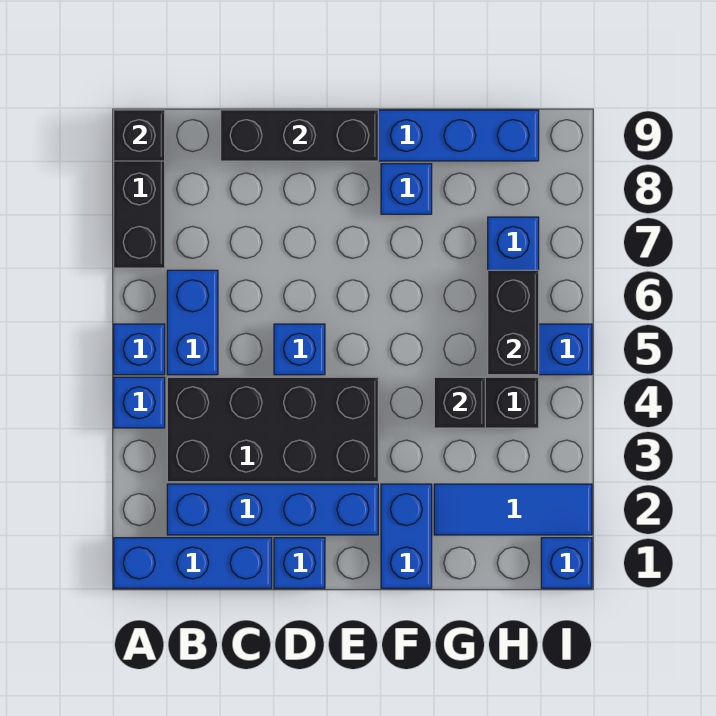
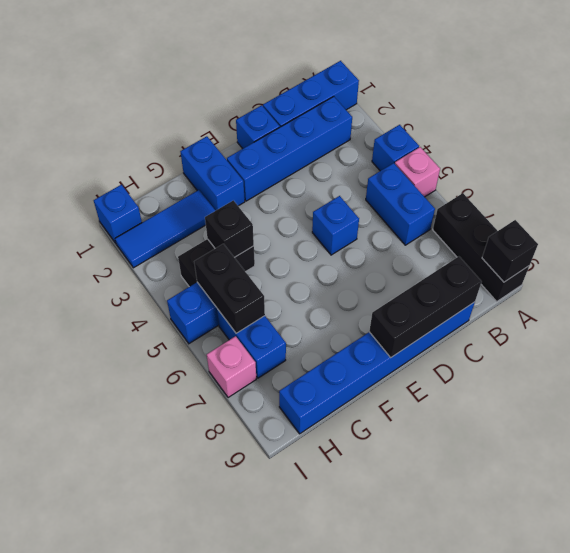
blue brick A5 level 1 -> pink brick A5 level 1
black brick B3:E4 level 1 -> none
blue brick F8 level 1 -> none
none -> pink brick I7 level 1

